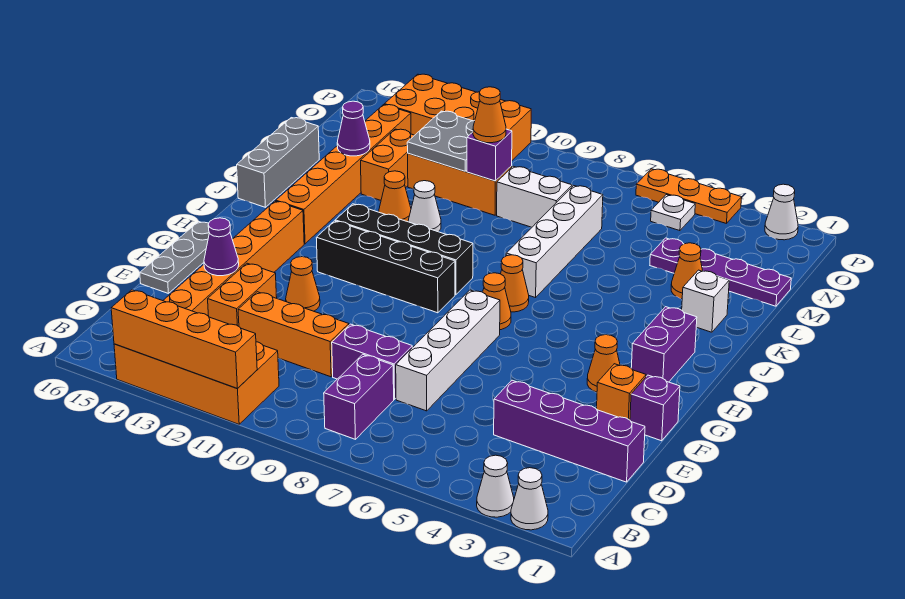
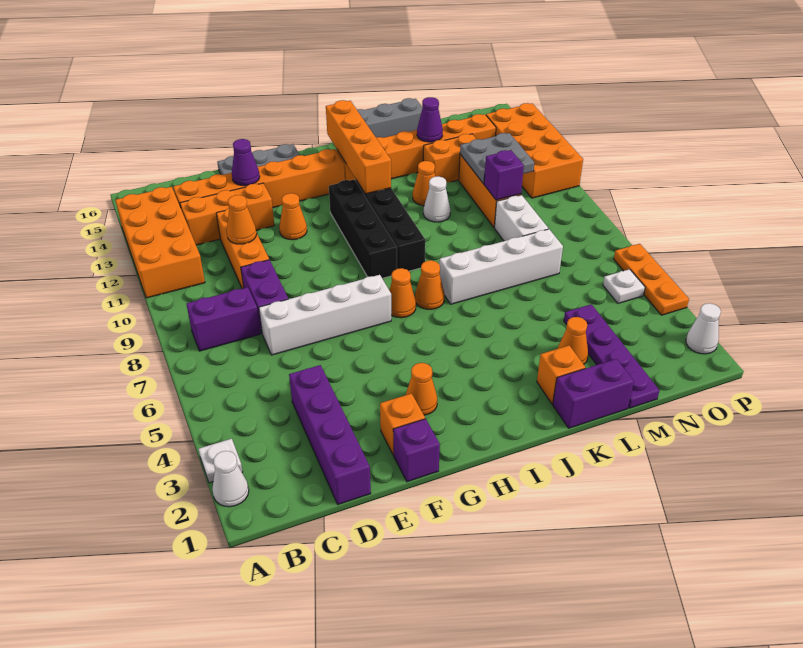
white cone A3 level 1 -> white plate A3 level 1
orange brick A11:A14 level 2 -> orange brick I12:I15 level 2
orange brick D13:E13 level 1 -> orange brick C13:E13 level 1
purple brick H2:I2 level 1 -> purple brick K1:L1 level 1
white brick K2 level 1 -> orange brick K2 level 1
orange cone M10 level 3 -> orange cone D11 level 2

